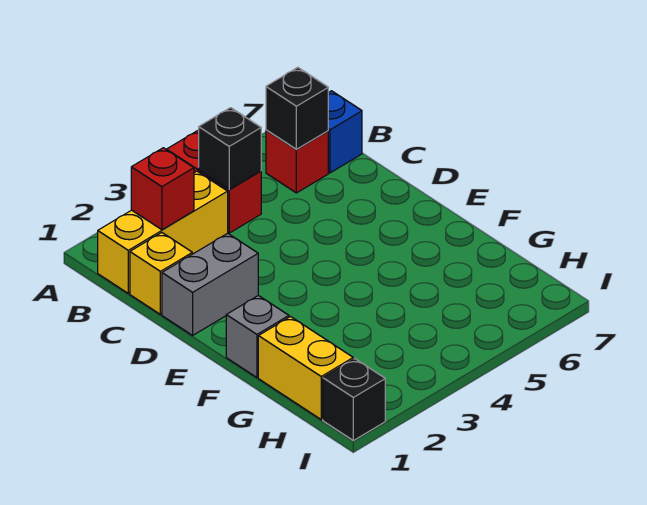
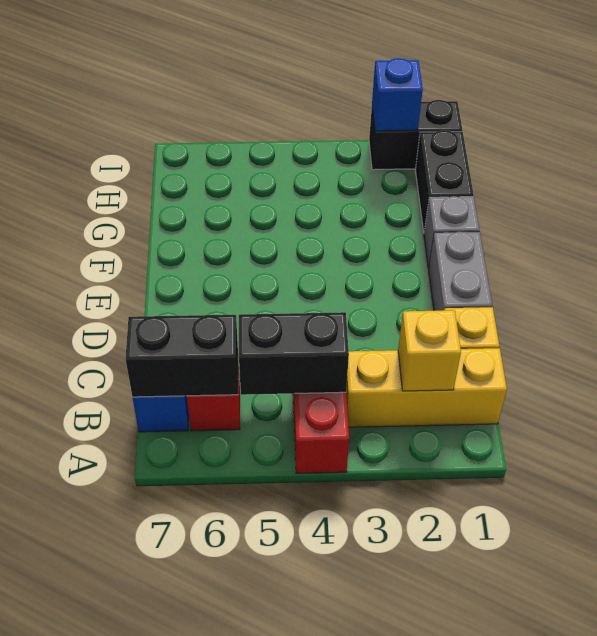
red brick B2 level 2 -> yellow brick B2 level 2
black brick B4 level 2 -> black brick B4:B5 level 2
black brick B6 level 2 -> black brick B6:B7 level 2
grey brick D1:D2 level 1 -> grey brick D1:E1 level 1
yellow brick G1:H1 level 1 -> black brick G1:H1 level 1
black brick I1 level 1 -> black brick I1:I2 level 1
none -> blue brick I2 level 2

